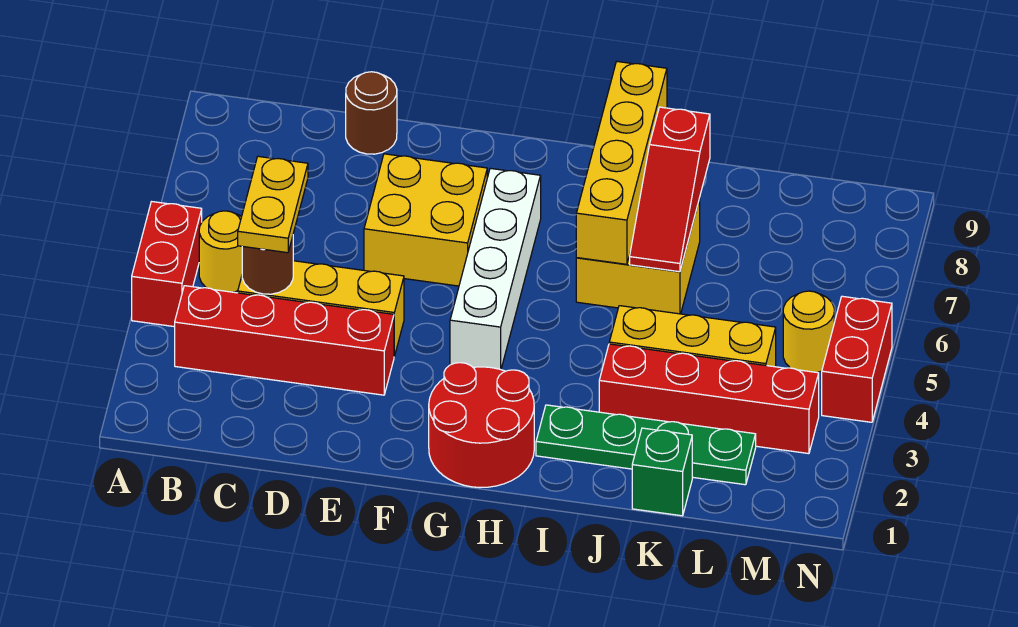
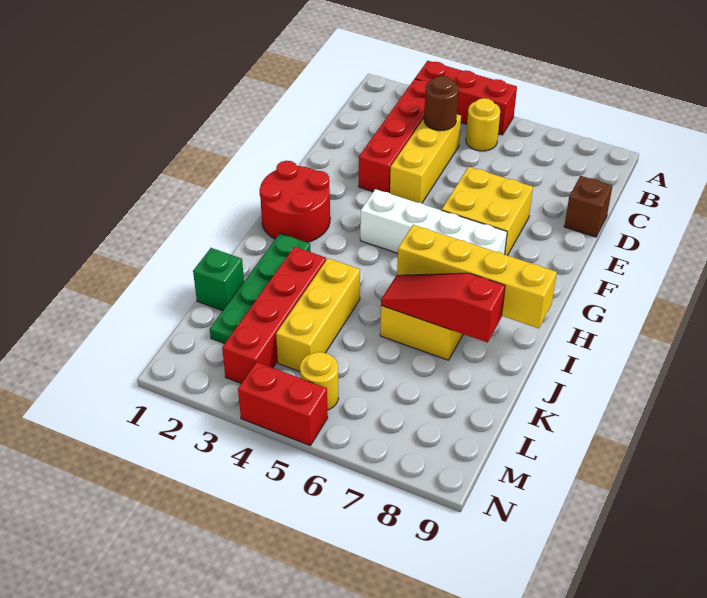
red brick A4:A5 level 1 -> red brick A3:A5 level 1
yellow plate C4:C5 level 3 -> none
brown round brick D9 level 1 -> brown brick D9 level 1

